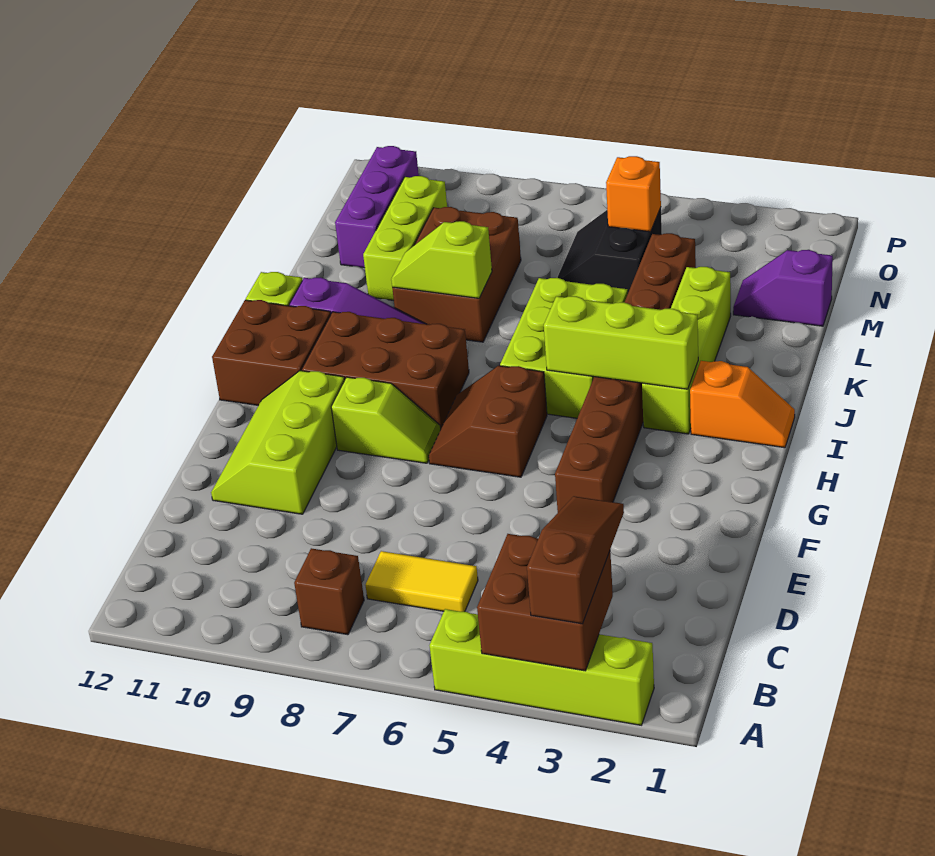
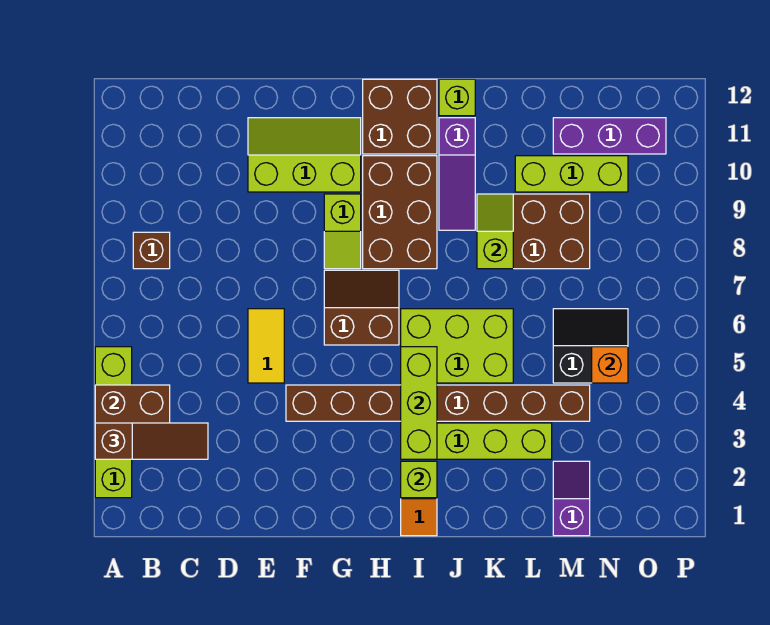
yellow tile C6:C7 level 1 -> yellow tile E5:E6 level 1
none -> lime brick I2 level 2

